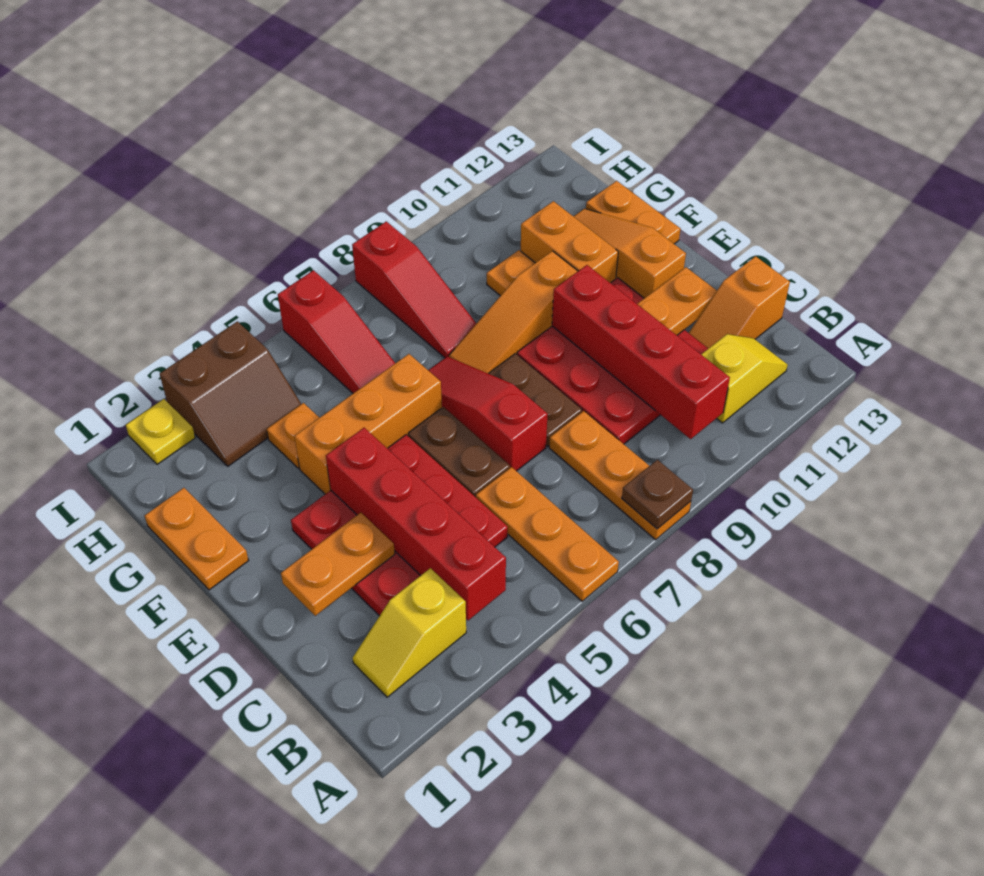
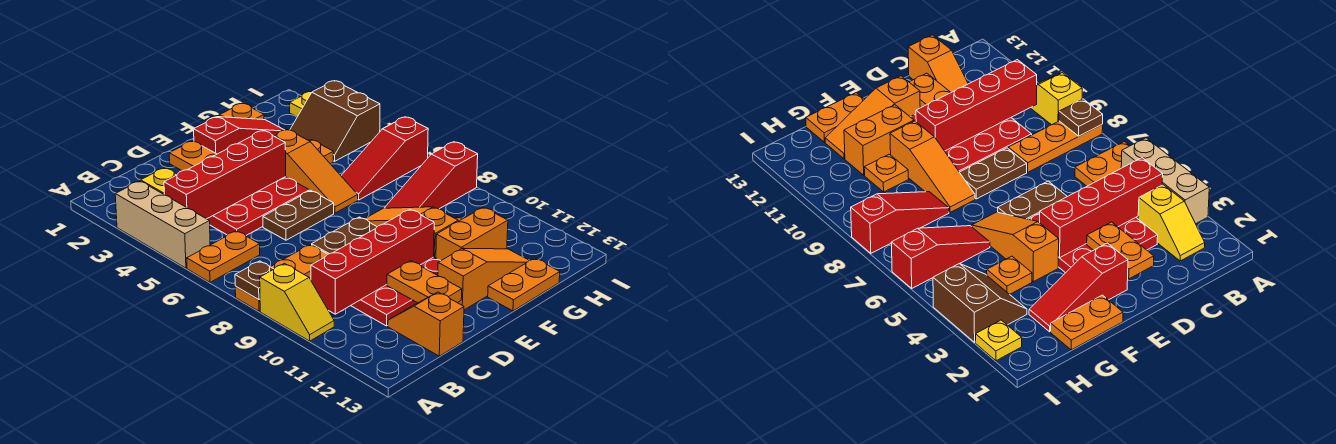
none -> tan brick A3:A5 level 1
orange plate A6:C6 level 1 -> orange plate A6:B6 level 1
yellow slope B11:B12 level 1 top 11 -> yellow slope A9:A10 level 1 top 9
red slope D7:F7 level 1 top D -> red slope E2:G2 level 1 top E
orange brick F4:F6 level 1 -> orange slope F4:F6 level 1 top 4

